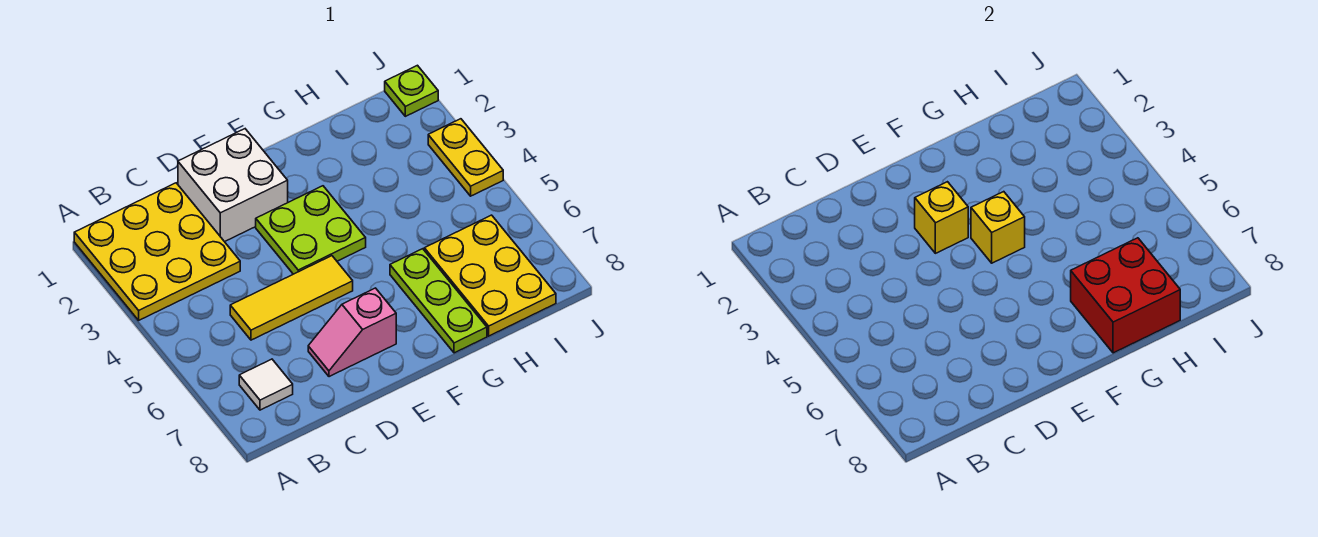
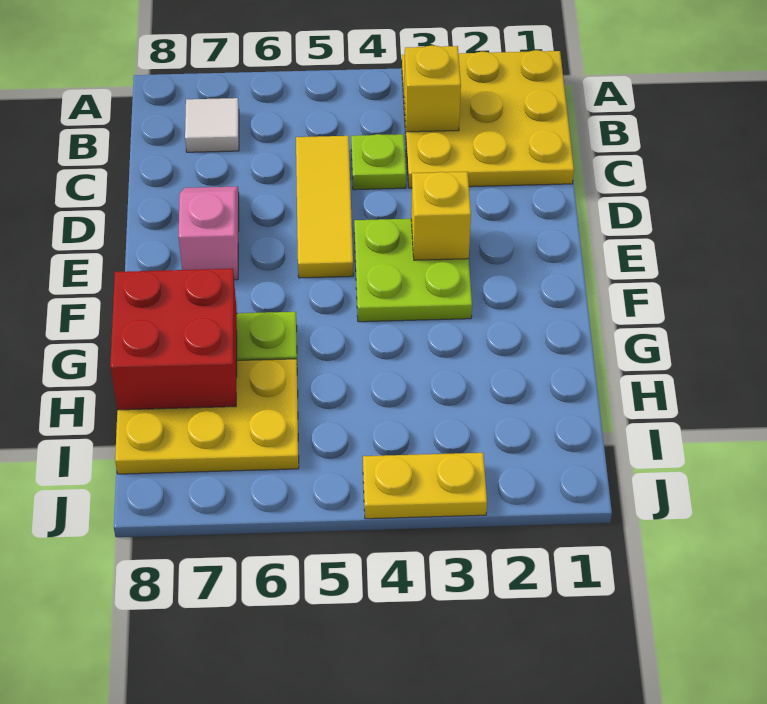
white brick D1:E2 level 1 -> none
yellow brick F4 level 2 -> yellow brick B3 level 2
lime plate J1 level 1 -> lime plate C4 level 1

